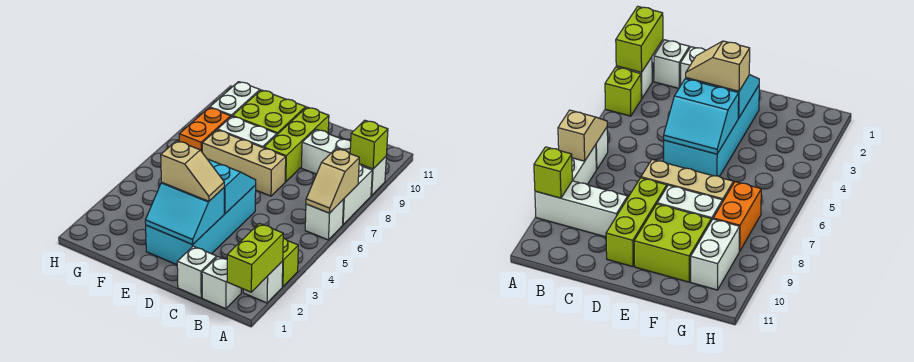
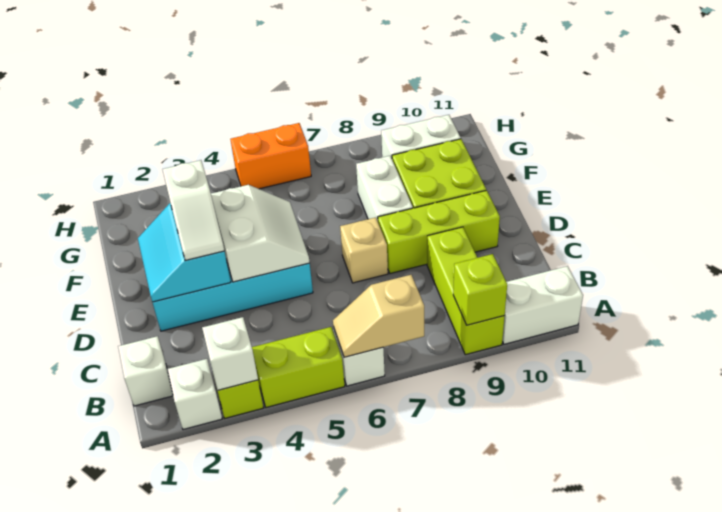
lime brick A1:A2 level 2 -> lime brick A4:A5 level 1
white brick A7:A8 level 1 -> white brick A10:A11 level 1
white brick A9:C9 level 1 -> lime brick A9:C9 level 1
white brick C1 level 1 -> white brick A3 level 2
tan slope D3:E3 level 3 top E -> white slope D3:E3 level 3 top E
cyan slope D4:E5 level 2 top 4 -> white slope D4:E5 level 2 top 4
tan brick D7:F7 level 1 -> tan brick D7 level 1
orange brick G7:G8 level 1 -> orange brick H5:H6 level 1

